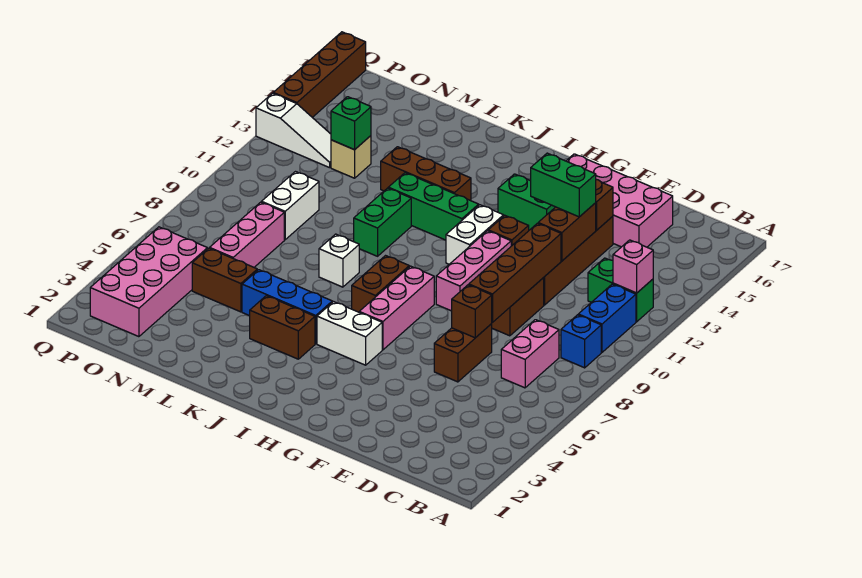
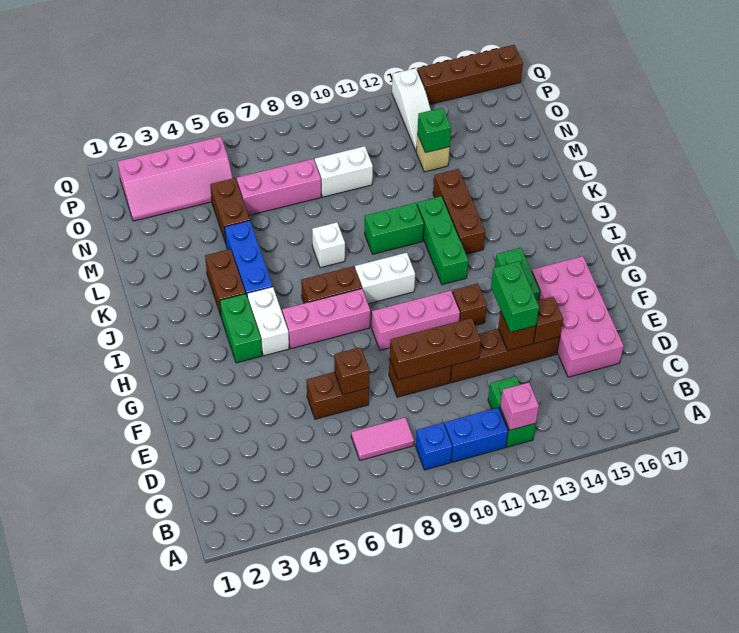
pink brick C7:C8 level 1 -> pink tile C7:C8 level 1
brown brick E8:E11 level 2 -> brown brick E9:E11 level 2
brown brick E12:E13 level 2 -> brown brick E13 level 2
none -> green brick H4:I4 level 1
white brick H11:H12 level 1 -> white brick I9:I10 level 1
pink brick O2:P5 level 1 -> pink slope O2:P5 level 1 top P

